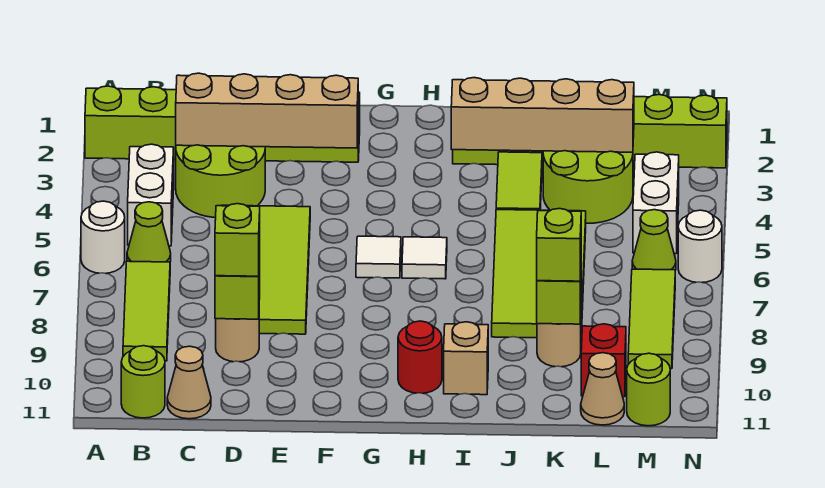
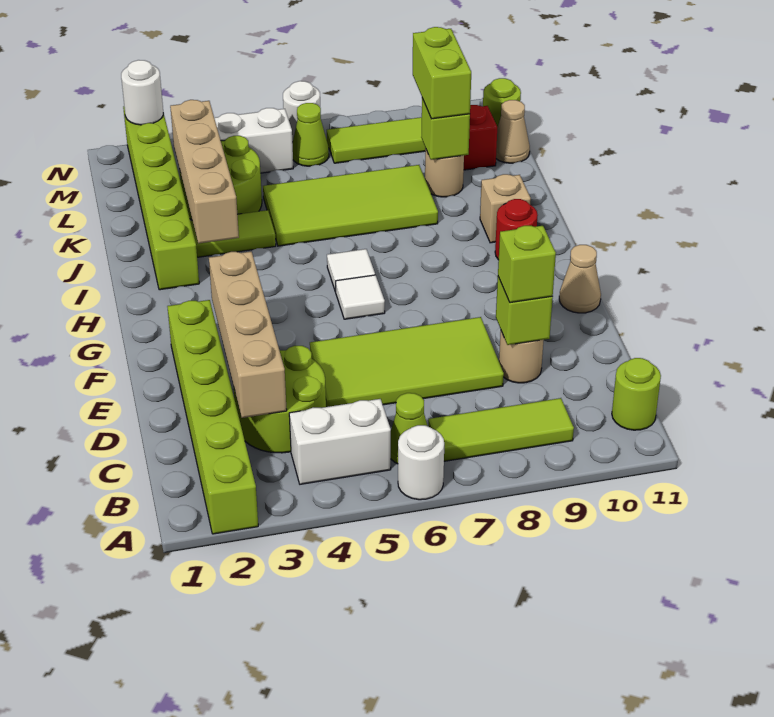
tan cone C11 level 1 -> tan cone F11 level 1
lime brick K9 level 3 -> lime brick K9:L9 level 3
none -> white round brick N2 level 2

